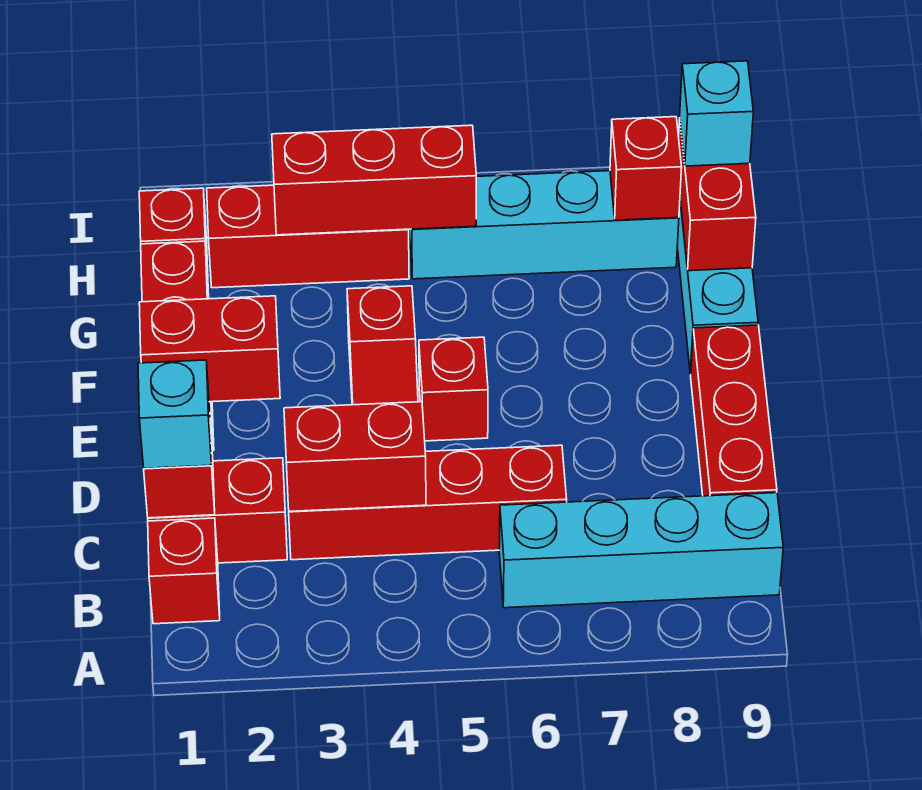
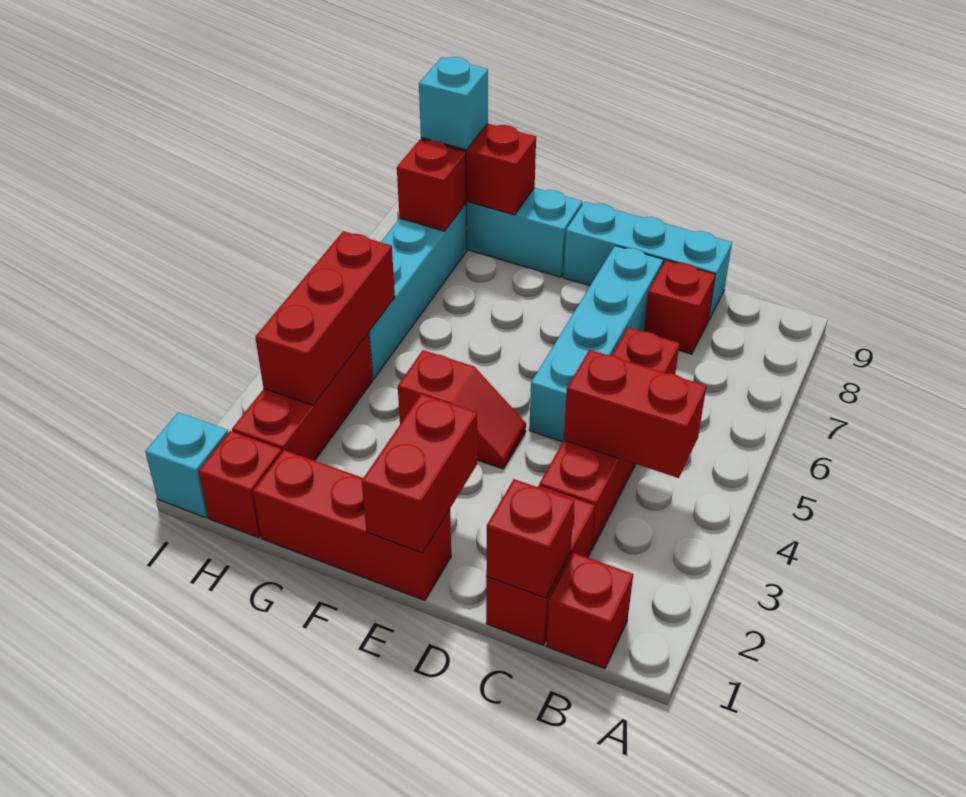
cyan brick B6:B9 level 1 -> cyan brick D5:D8 level 1
cyan brick C1 level 3 -> cyan brick I1 level 1
red brick C3:C4 level 2 -> red brick B4:C4 level 2
red brick C9:E9 level 1 -> cyan brick C9:E9 level 1
red brick E5 level 1 -> red brick C8 level 1

